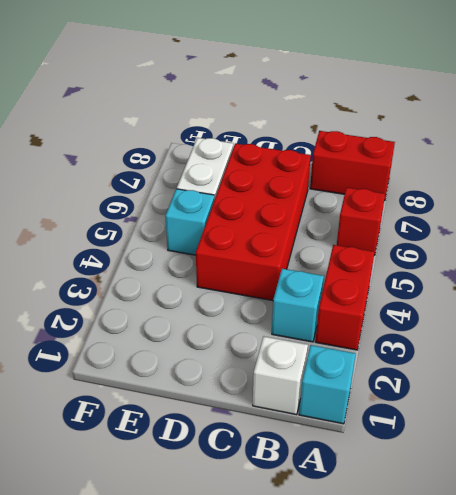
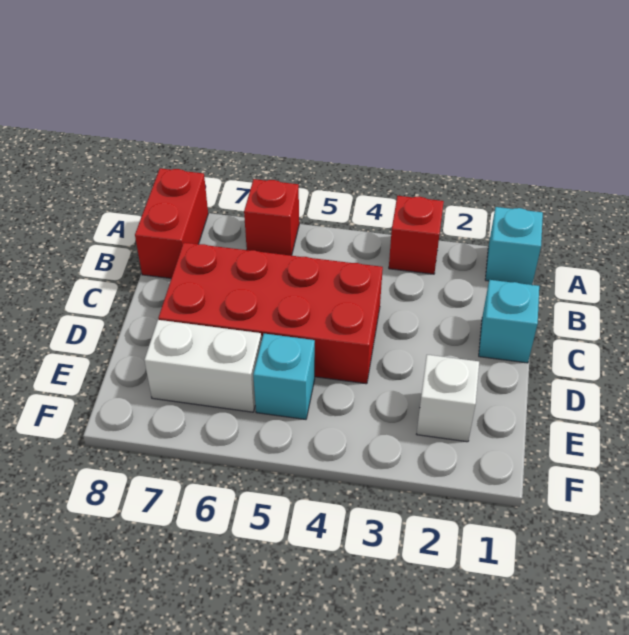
red brick A3:A4 level 1 -> red brick A3 level 1
white brick B1 level 1 -> white brick E2 level 1
cyan brick B3 level 1 -> cyan brick C1 level 1

